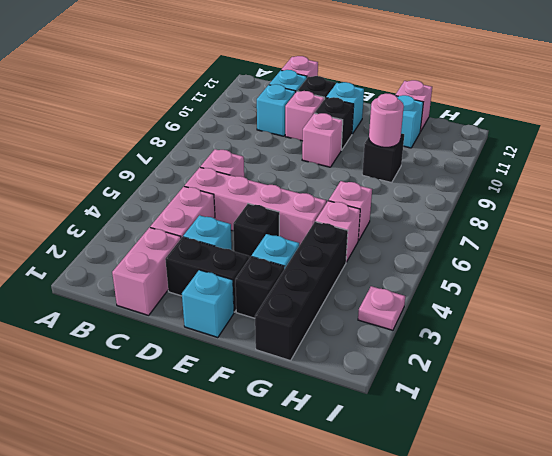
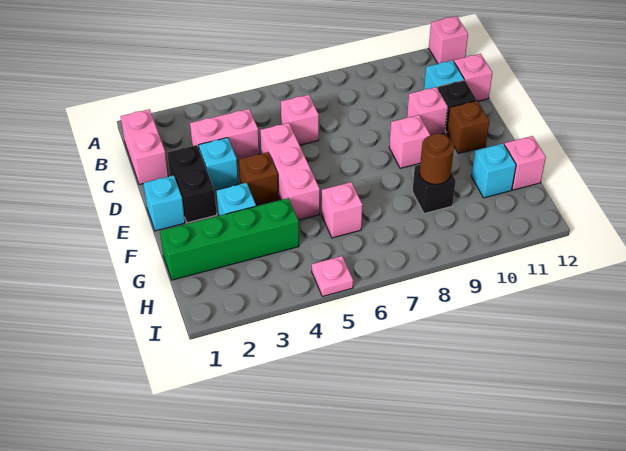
pink brick C1:C2 level 1 -> pink brick B1:C1 level 1
pink brick C5:F5 level 1 -> pink brick D5:F5 level 1
cyan brick C10 level 1 -> none
black brick E4 level 1 -> brown brick E4 level 1
black brick E10 level 1 -> none
cyan brick E11 level 1 -> brown brick E11 level 1
black brick F2 level 1 -> none
black brick G1:G4 level 1 -> green brick G1:G4 level 1
pink brick G5 level 1 -> pink brick A12 level 1
pink round brick G9 level 2 -> brown round brick G9 level 2
pink plate I3 level 1 -> pink plate I5 level 1

